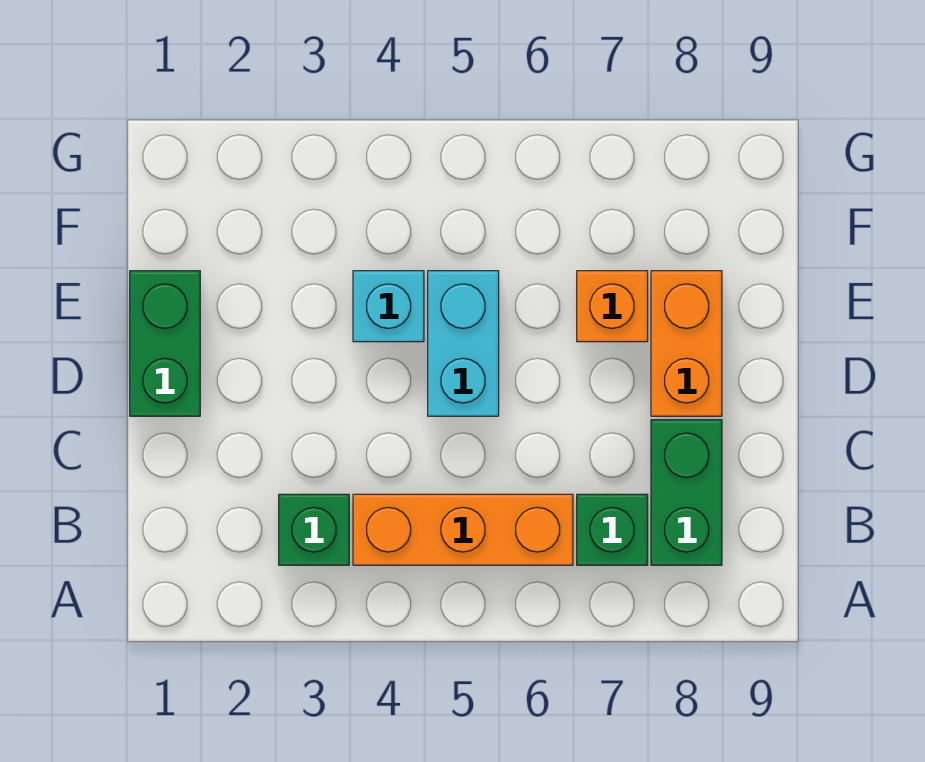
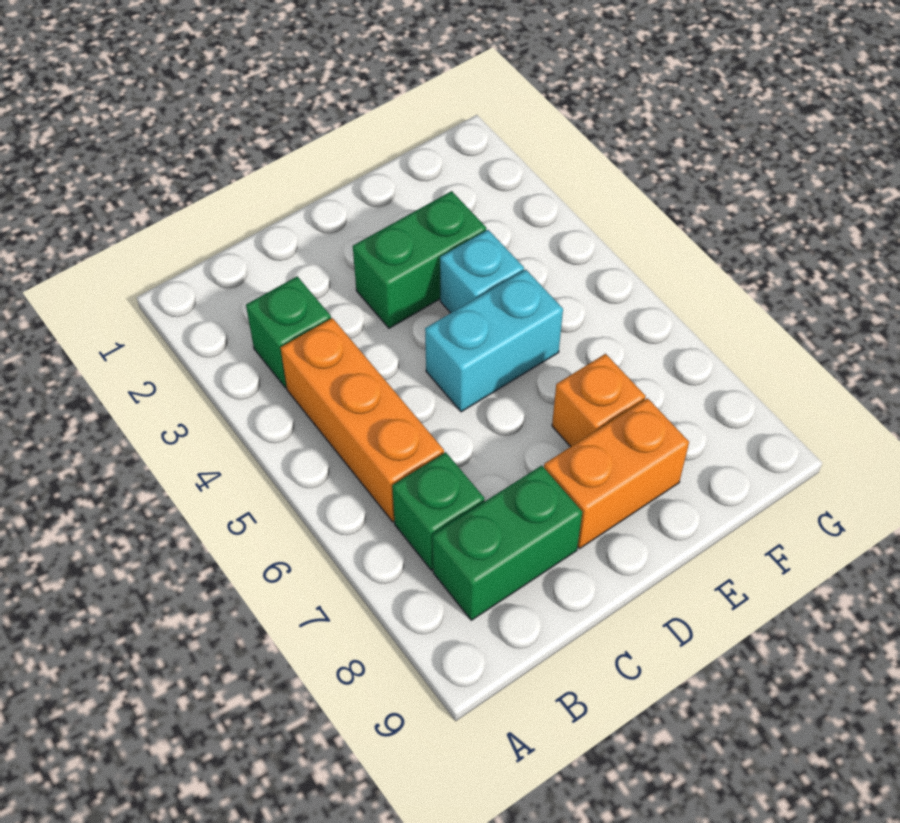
green brick D1:E1 level 1 -> green brick D3:E3 level 1

